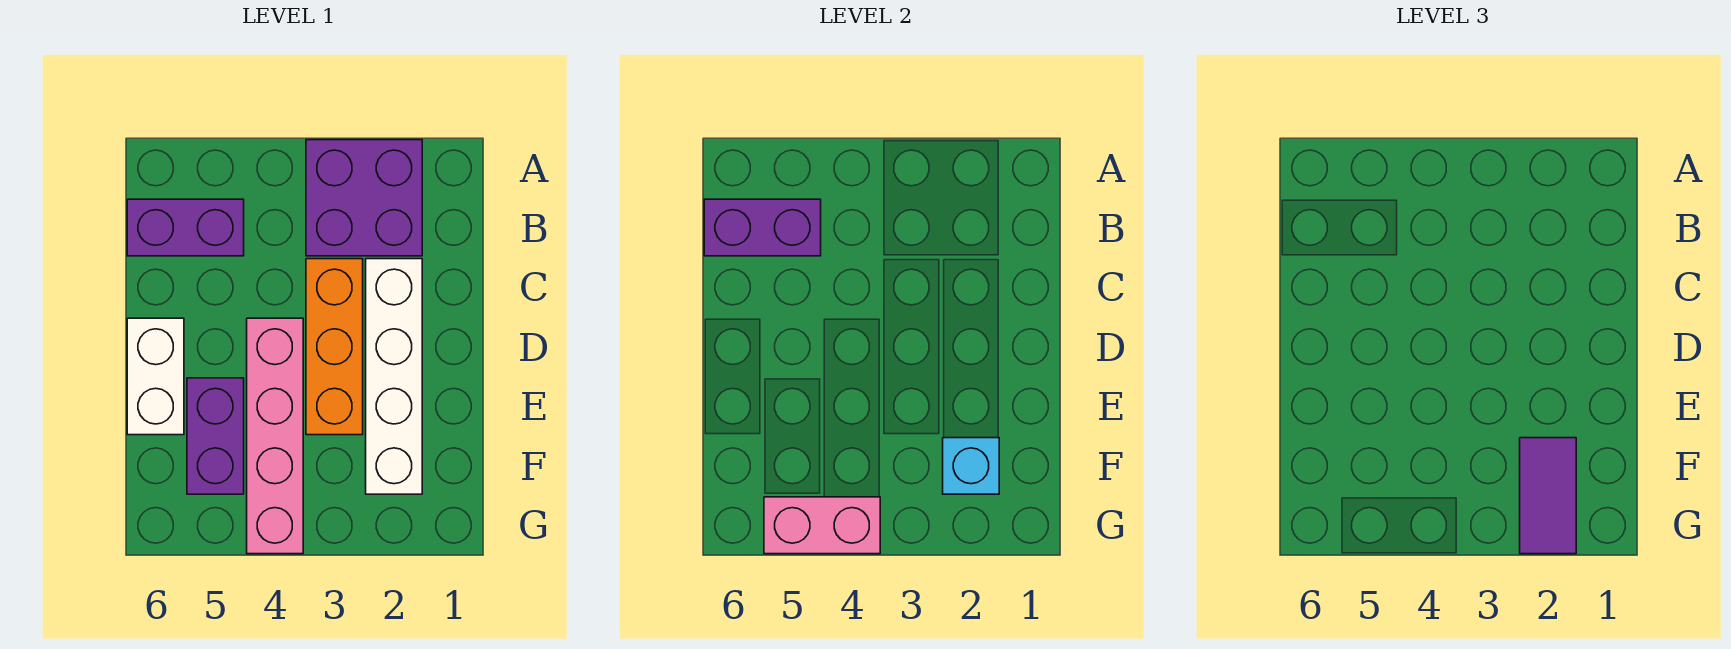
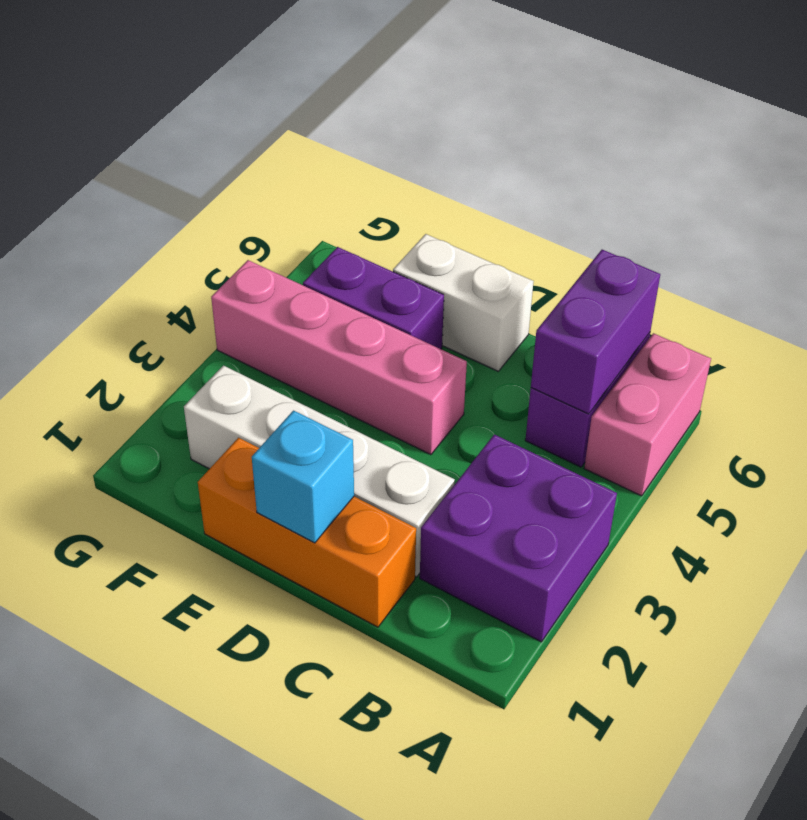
orange brick C3:E3 level 1 -> orange brick C1:E1 level 1
cyan brick F2 level 2 -> cyan brick D1 level 2
purple tile F2:G2 level 3 -> none
pink brick G4:G5 level 2 -> pink brick A5:A6 level 1

